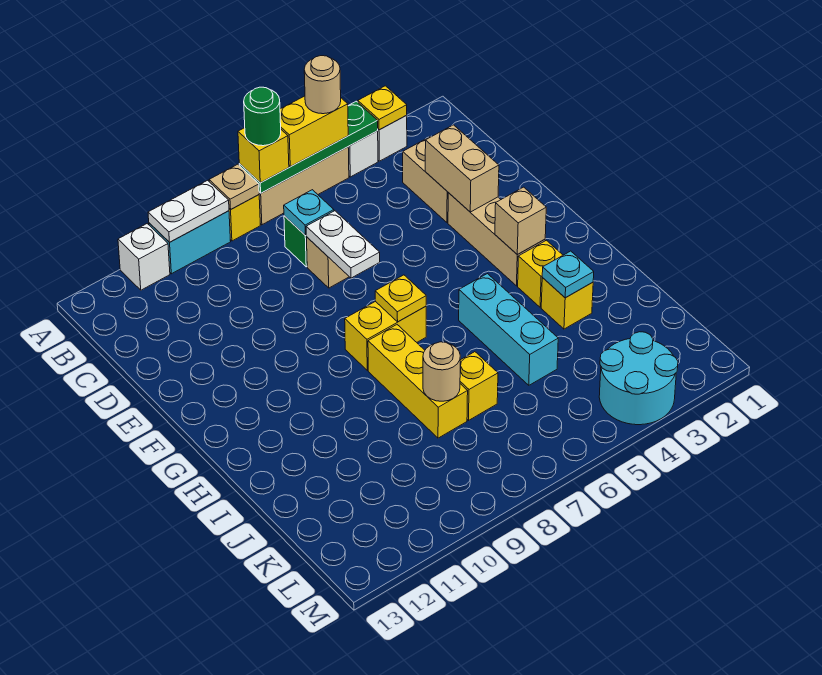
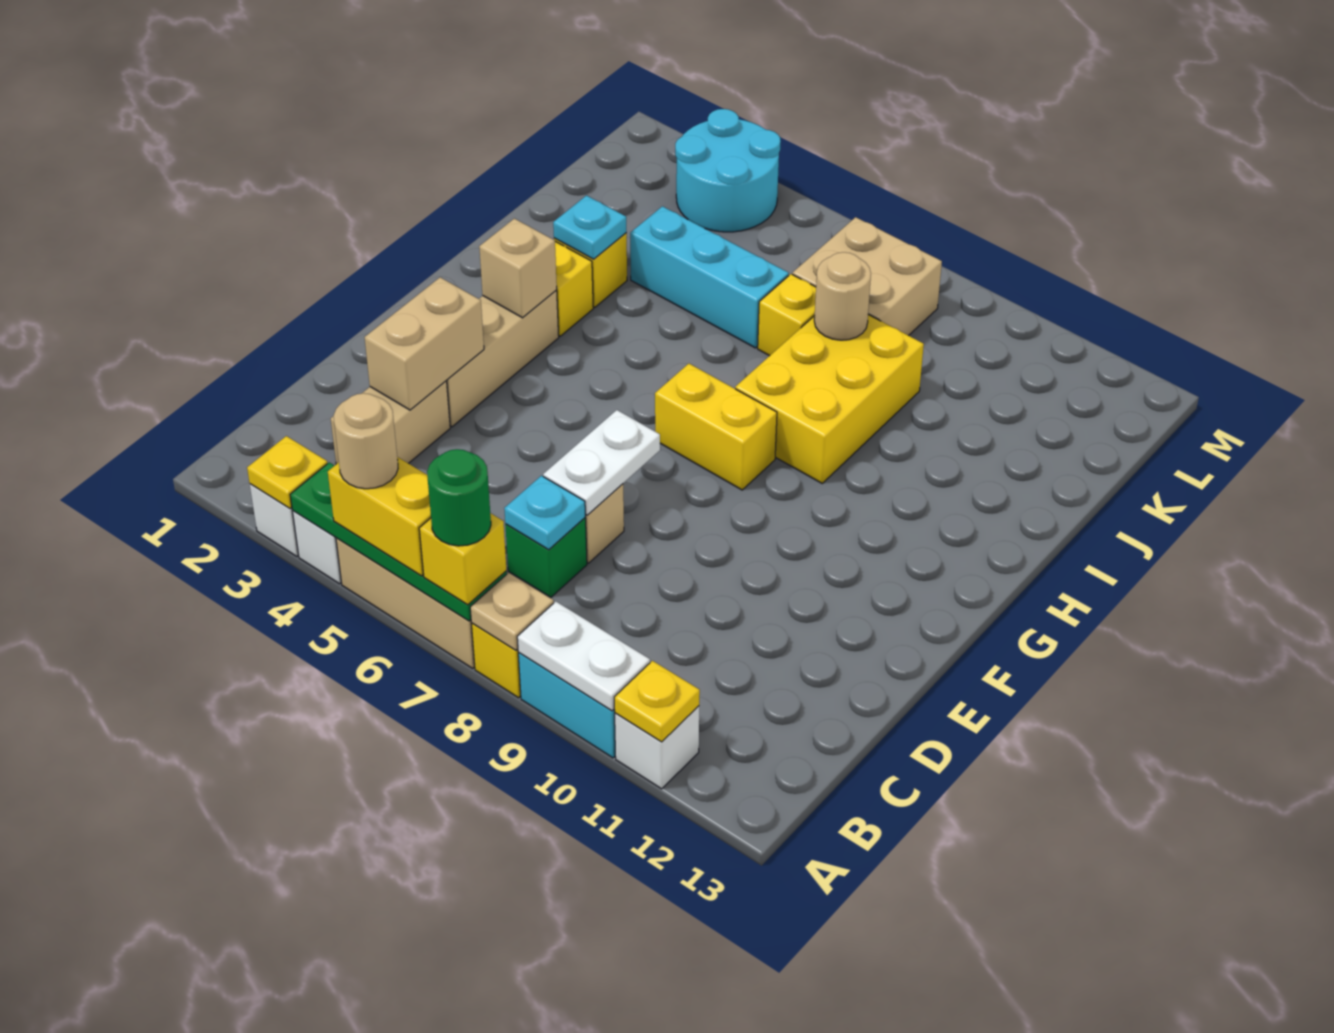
yellow plate G7 level 2 -> yellow plate A11 level 2
cyan brick H5:J5 level 1 -> cyan brick J4:J6 level 1
yellow brick H8:J8 level 1 -> yellow brick H8:J9 level 1
none -> tan brick K7:L8 level 1

